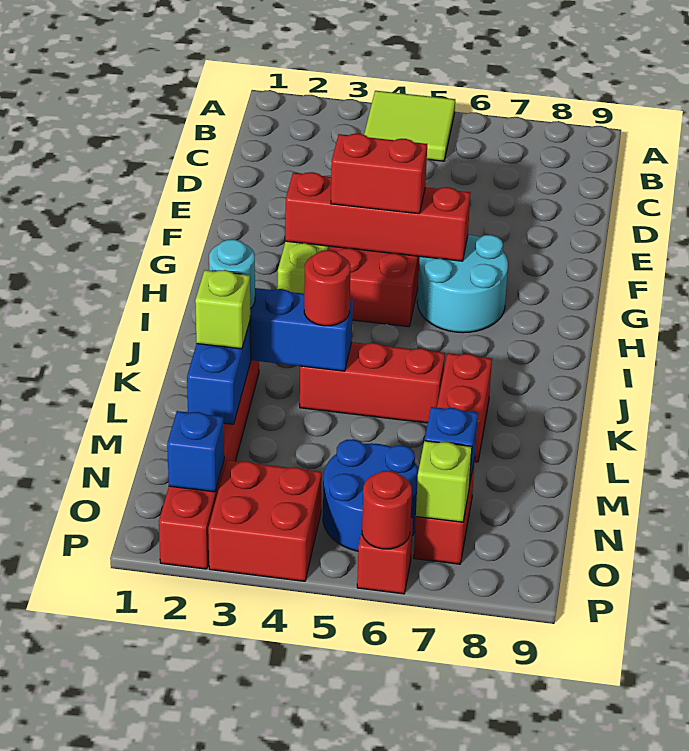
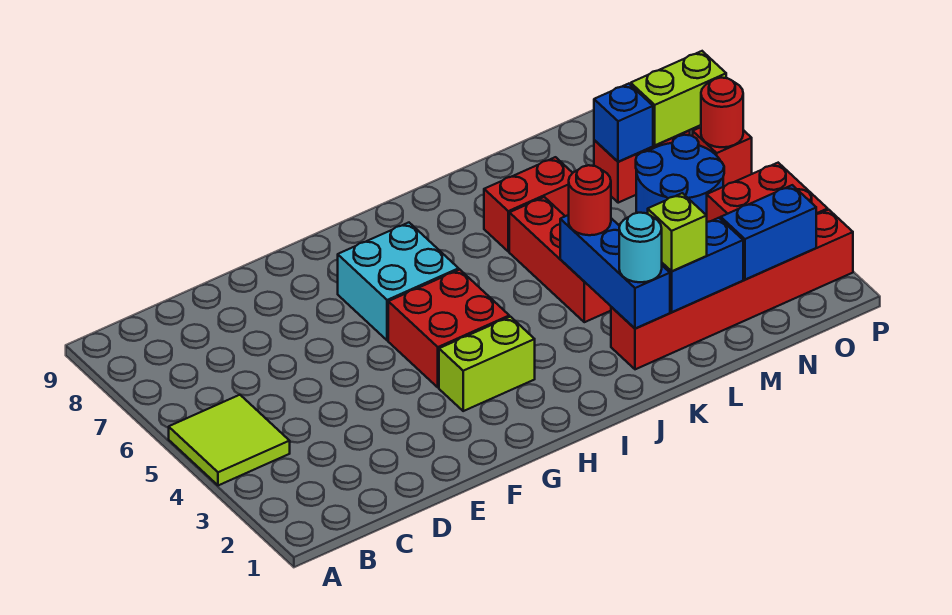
red brick G3:G6 level 2 -> none
red brick G4:G5 level 3 -> none
cyan round brick G6:H7 level 1 -> cyan brick G6:H7 level 1
blue brick O2 level 2 -> blue brick N2:O2 level 2
lime brick O7 level 2 -> lime brick O7:P7 level 2

